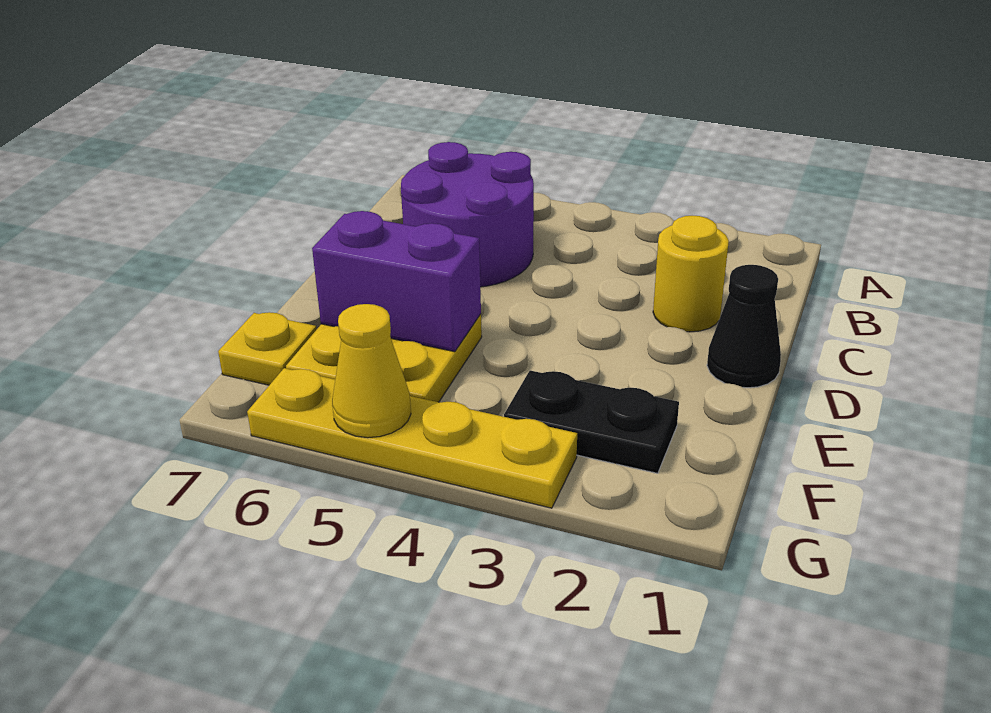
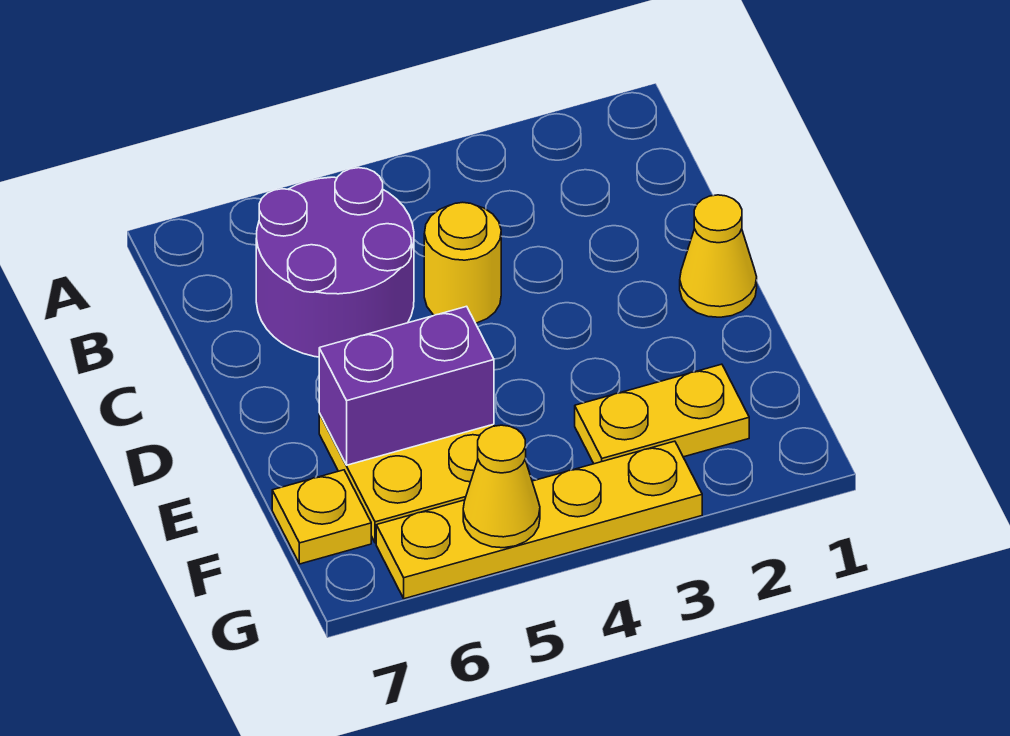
yellow round brick C2 level 1 -> yellow round brick C4 level 1
black cone D1 level 1 -> yellow cone D1 level 1
black plate F2:F3 level 1 -> yellow plate F2:F3 level 1

